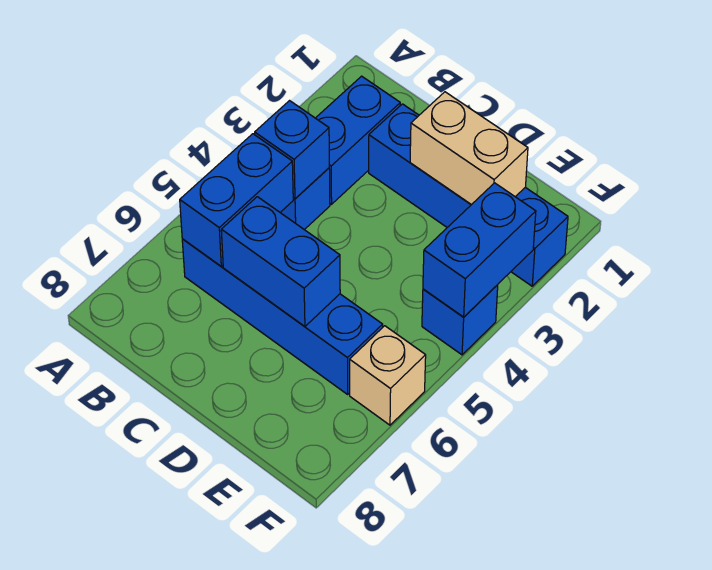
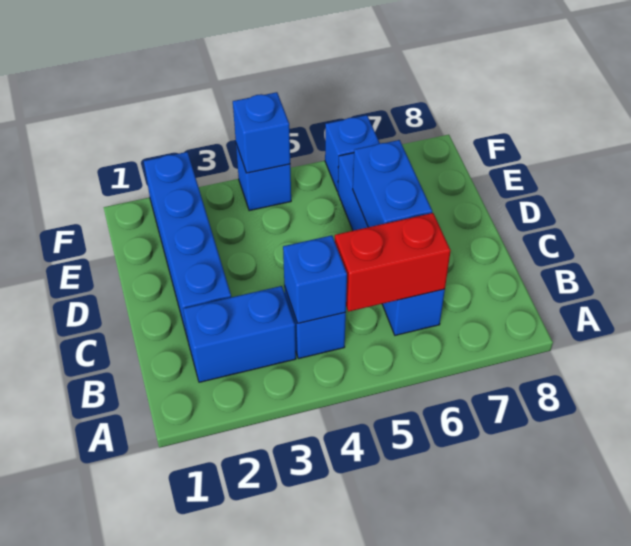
blue brick B5:B6 level 2 -> red brick B5:B6 level 2
tan brick D2:E2 level 2 -> none
blue brick F3:F4 level 2 -> blue brick F4 level 2
tan brick F6 level 1 -> blue brick F6 level 1

